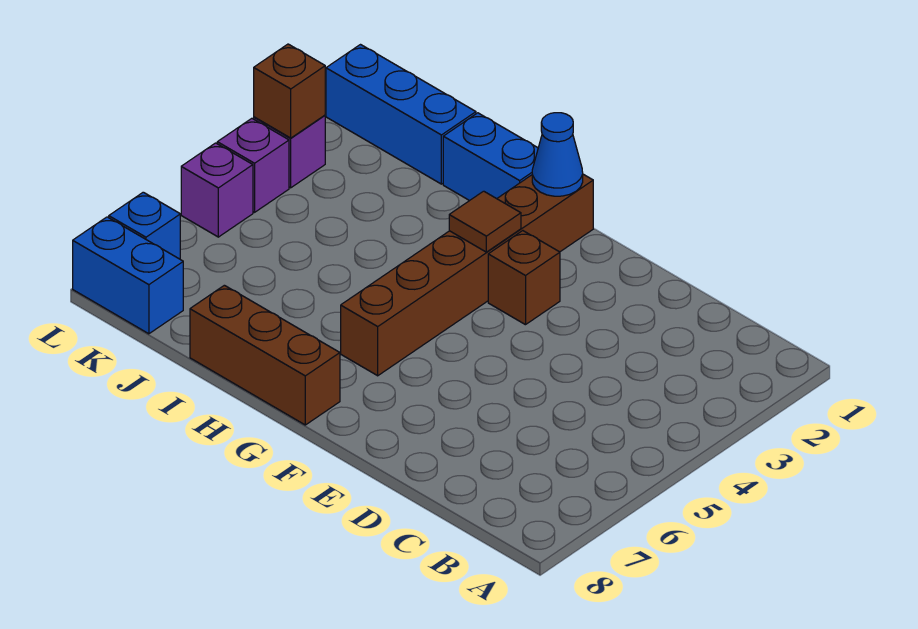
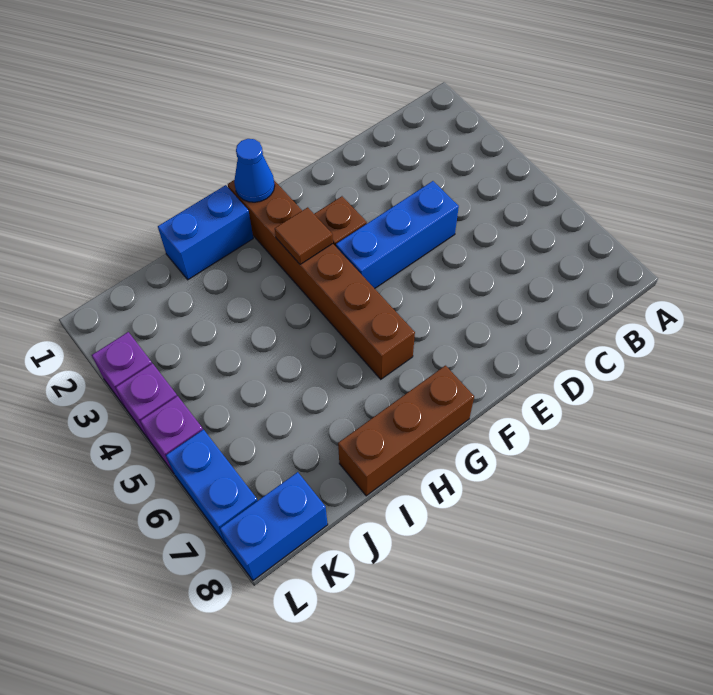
blue brick J1:L1 level 1 -> blue brick D4:F4 level 1
brown brick L3 level 2 -> none
blue brick L7 level 1 -> blue brick L6:L7 level 1

